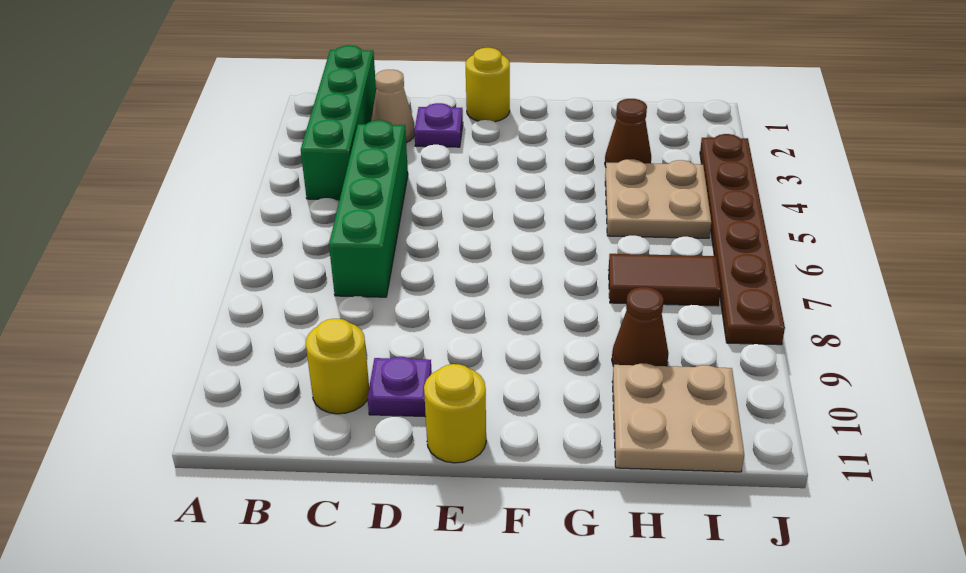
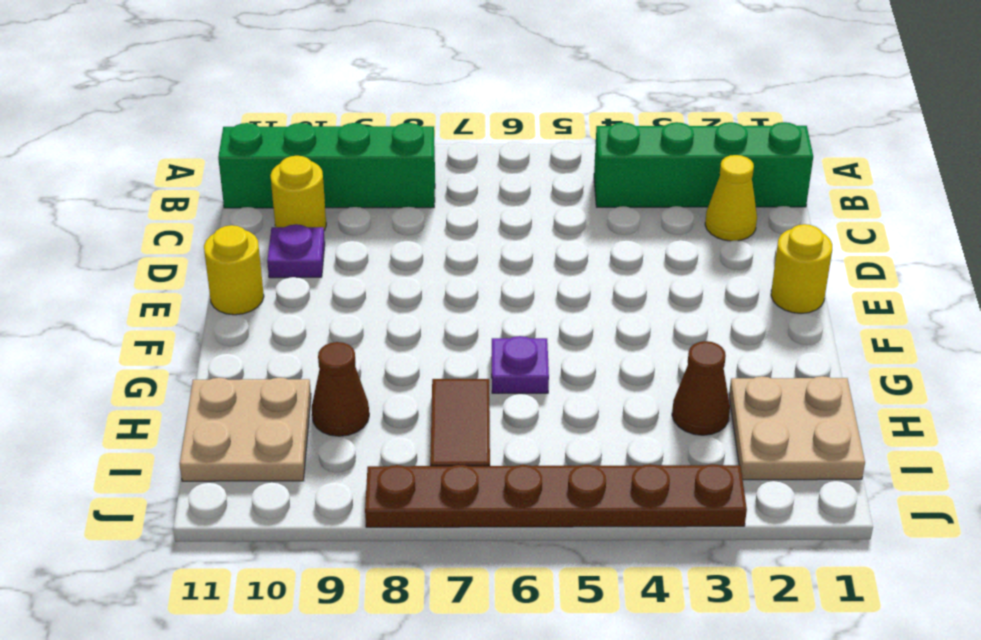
tan cone C2 level 1 -> yellow cone C2 level 1
green brick C4:C7 level 1 -> green brick B8:B11 level 1
purple plate D2 level 1 -> purple plate G6 level 1
tan plate H4:I5 level 1 -> tan plate H1:I2 level 1

